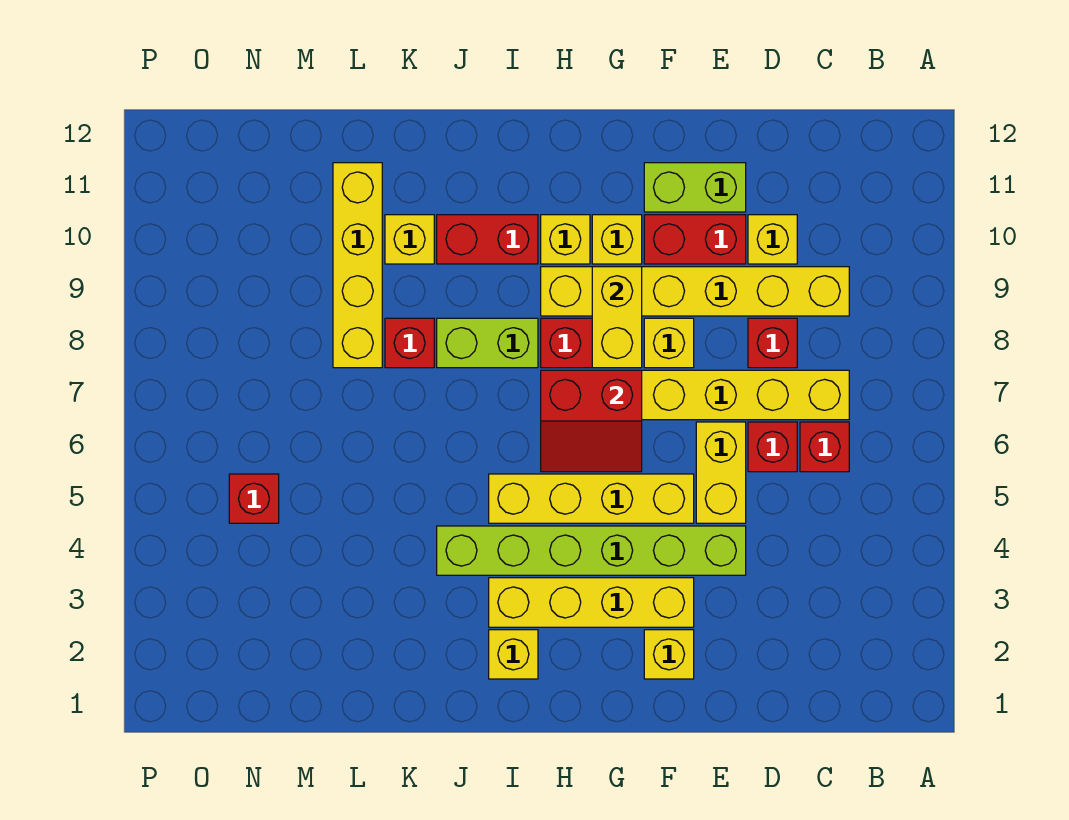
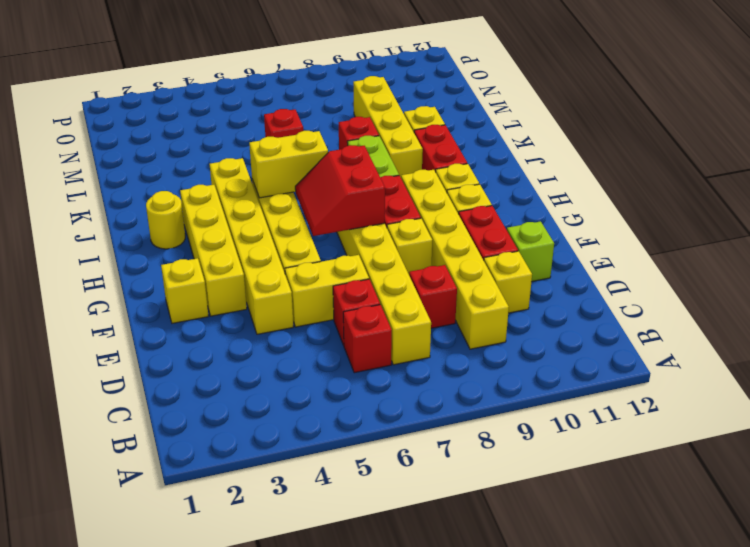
lime brick E4:J4 level 1 -> yellow brick E4:J4 level 1
lime brick E11:F11 level 1 -> lime brick E11 level 1
yellow brick G8:G9 level 2 -> yellow brick I5:I6 level 2
yellow brick I2 level 1 -> yellow round brick I2 level 1
yellow brick L8:L11 level 1 -> yellow brick J9:M9 level 1
red brick N5 level 1 -> red brick L6 level 1

